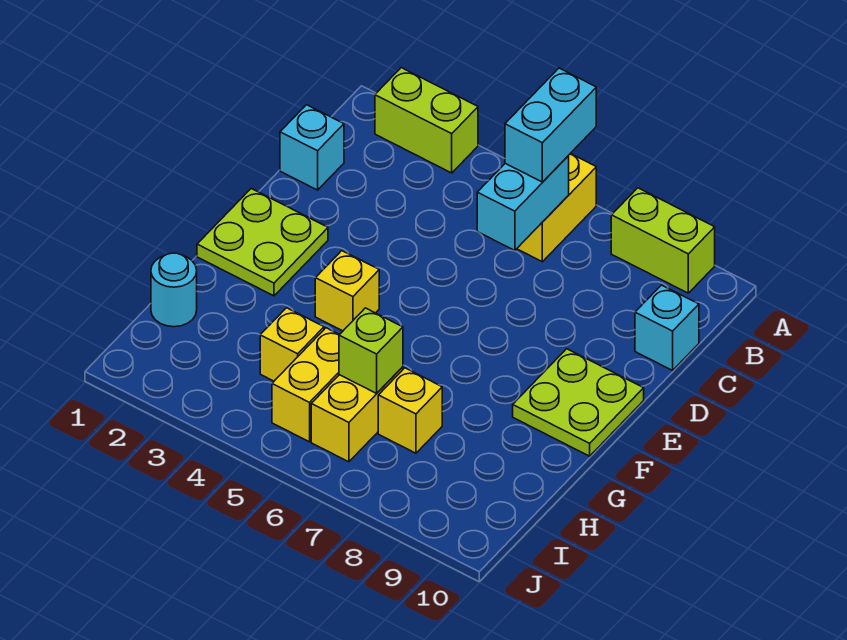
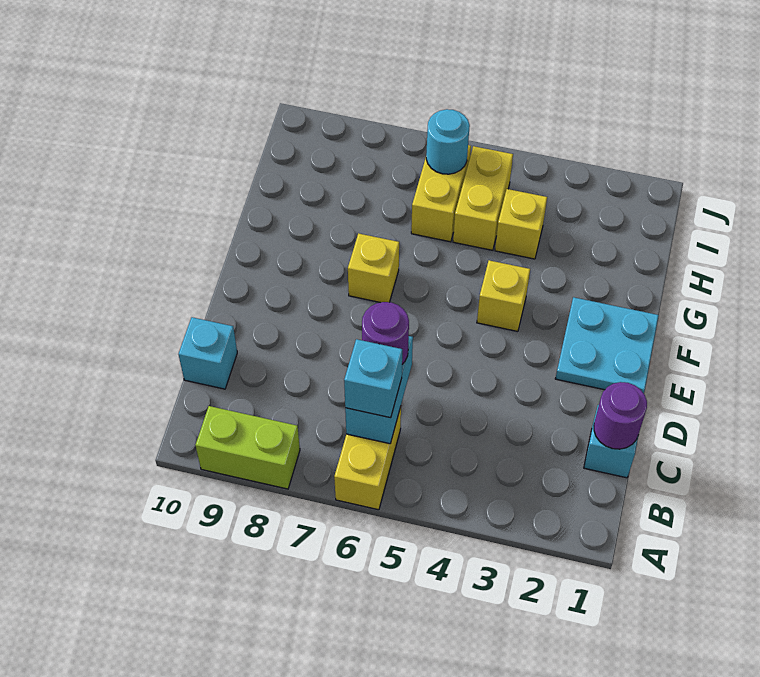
lime brick A2:A3 level 1 -> none
cyan brick A6:B6 level 3 -> cyan brick B6 level 3
none -> purple round brick C1 level 2
none -> purple round brick C6 level 3
lime plate E1:F2 level 1 -> cyan plate E1:F2 level 1
lime plate E9:F10 level 1 -> none
cyan round brick H1 level 1 -> cyan round brick I6 level 2
lime brick H6 level 2 -> none
yellow brick H7 level 1 -> yellow brick F7 level 1

